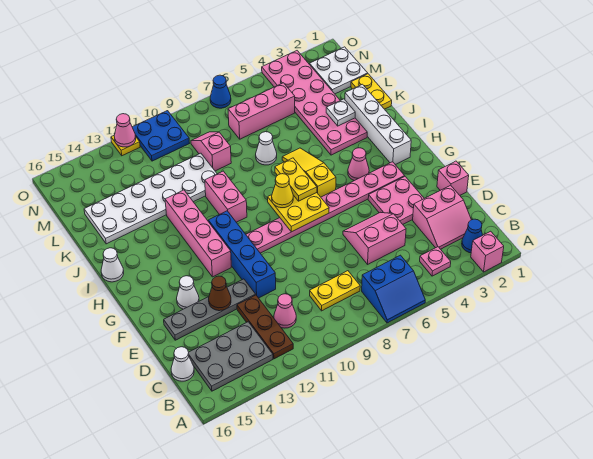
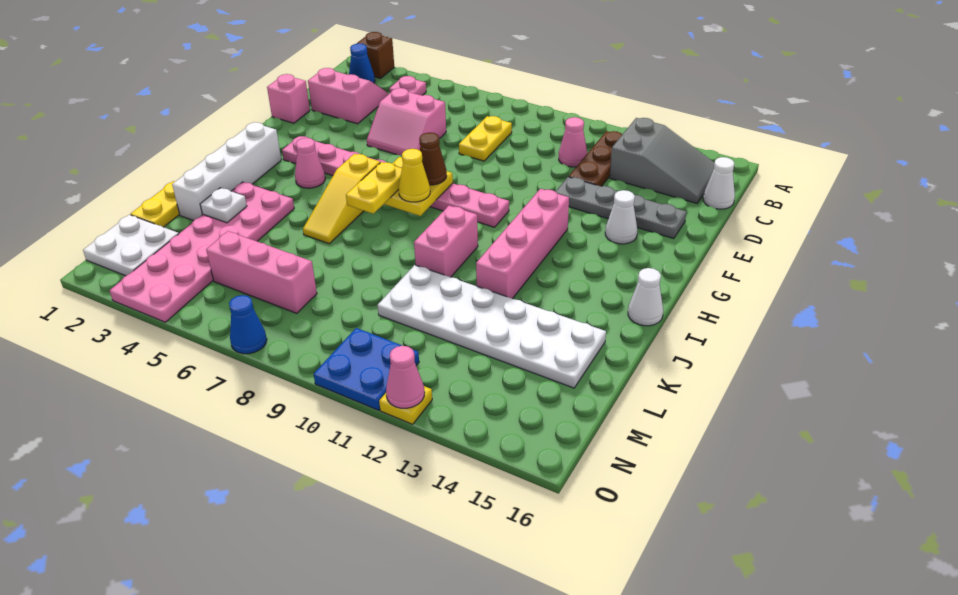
pink brick A2 level 1 -> brown brick A2 level 1
blue slope A6:B7 level 1 top B -> none
grey plate B13:C15 level 1 -> grey slope B13:C15 level 1 top 13
yellow plate C8:C9 level 1 -> yellow plate C8:D8 level 1
pink plate E3:F4 level 1 -> none
blue brick E11:H11 level 1 -> none
brown cone E13 level 2 -> brown cone G8 level 3
white cone K7 level 1 -> none
pink slope L9:M9 level 1 top L -> none

